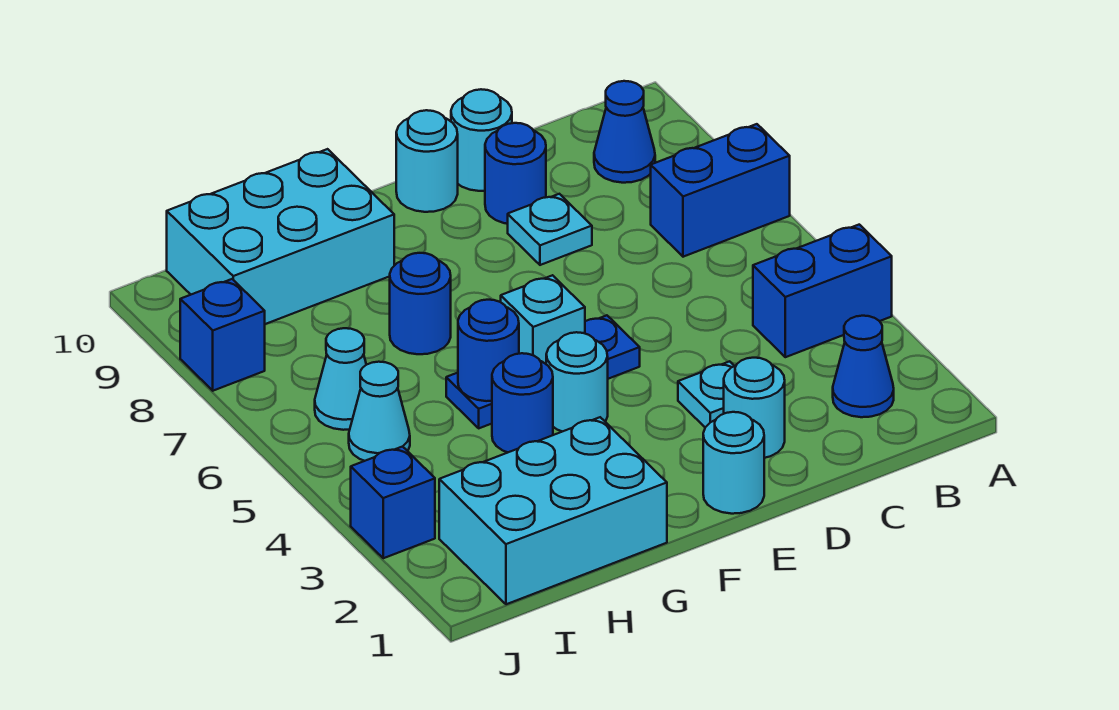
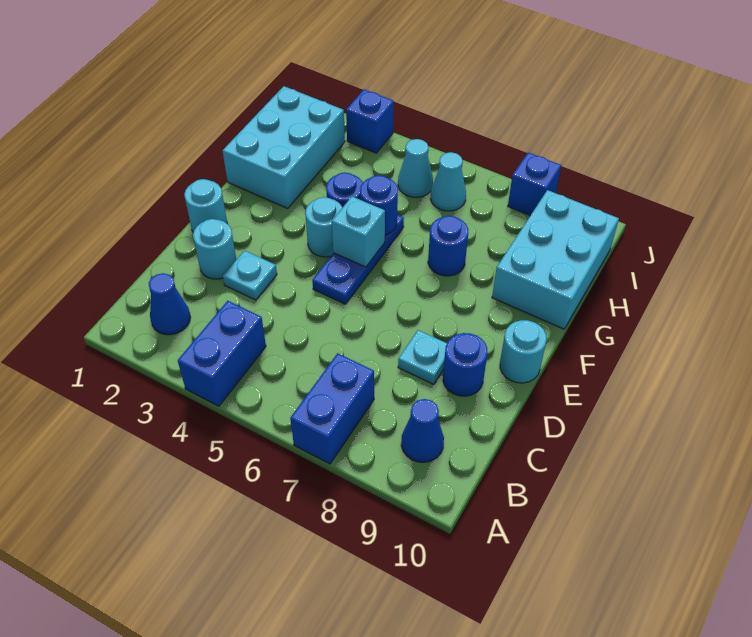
cyan round brick D10 level 1 -> none

